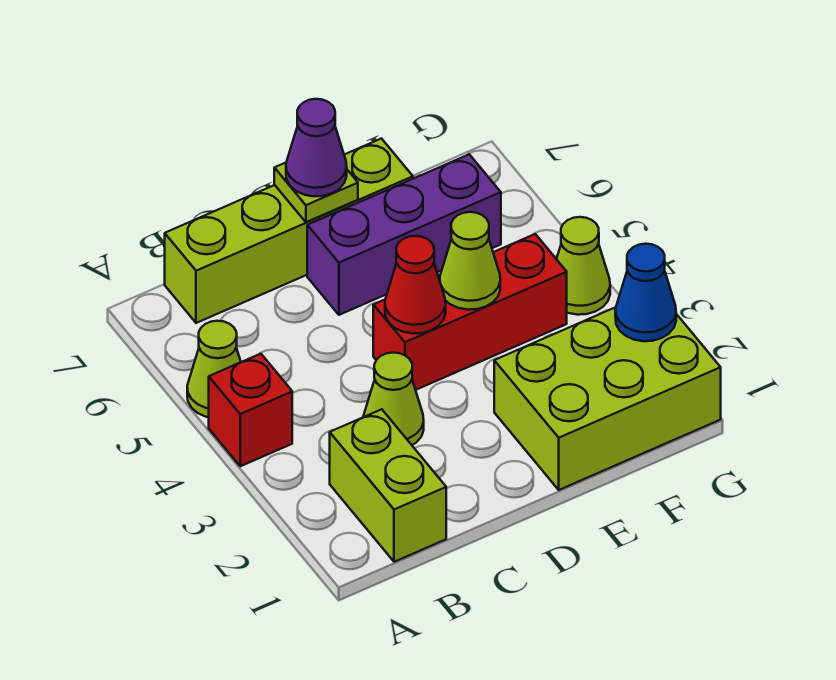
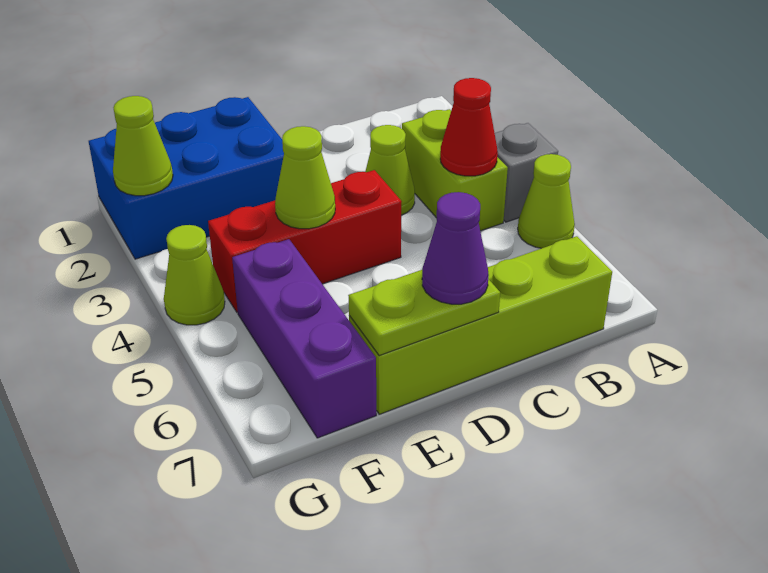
red brick A4 level 1 -> grey brick A4 level 1
lime brick B1:B2 level 1 -> lime brick B3:B4 level 1
red cone D4 level 2 -> red cone B4 level 2
purple brick D6:F6 level 1 -> purple brick F5:F7 level 1
lime plate D7 level 2 -> lime plate D7:E7 level 2
lime brick E1:G2 level 1 -> blue brick E1:G2 level 1
blue cone G2 level 2 -> lime cone G2 level 2

